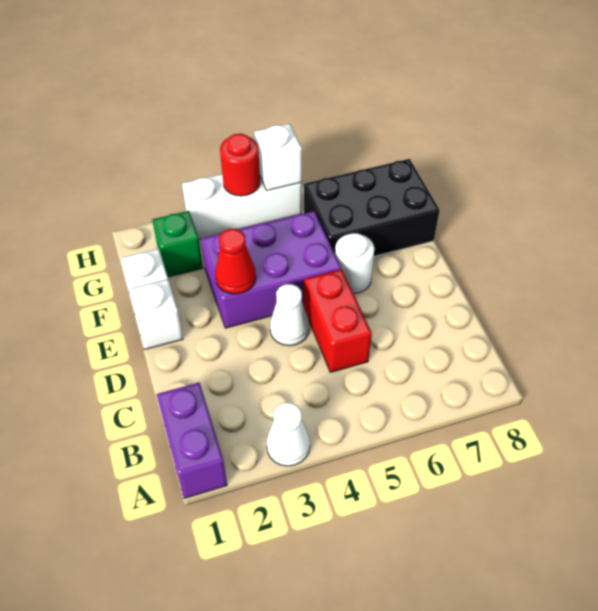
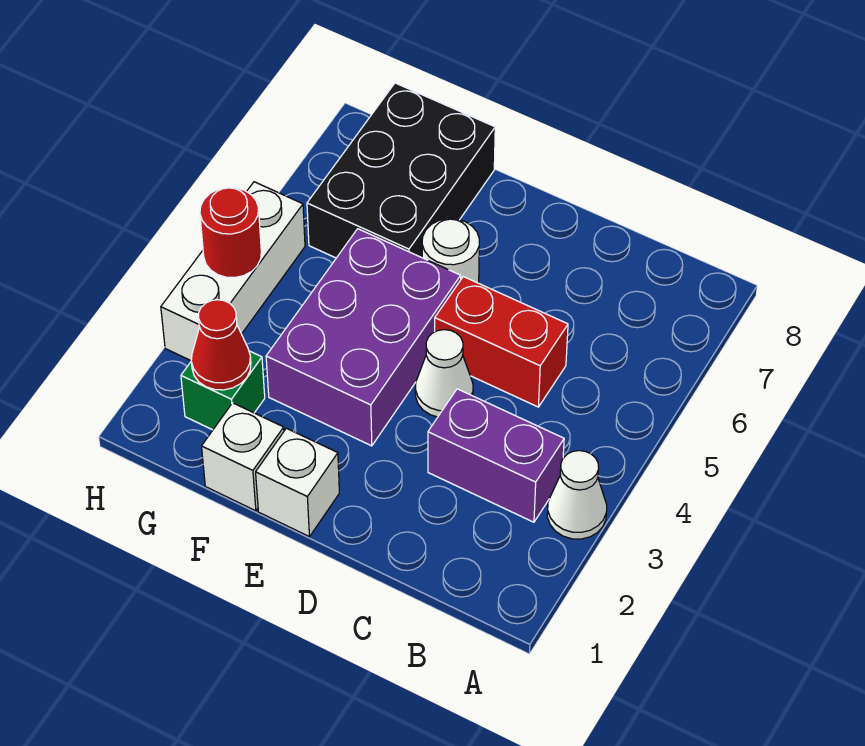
purple brick A1:B1 level 1 -> purple brick B3:C3 level 1
red cone E3 level 2 -> red cone G2 level 2
white brick H5 level 2 -> none

